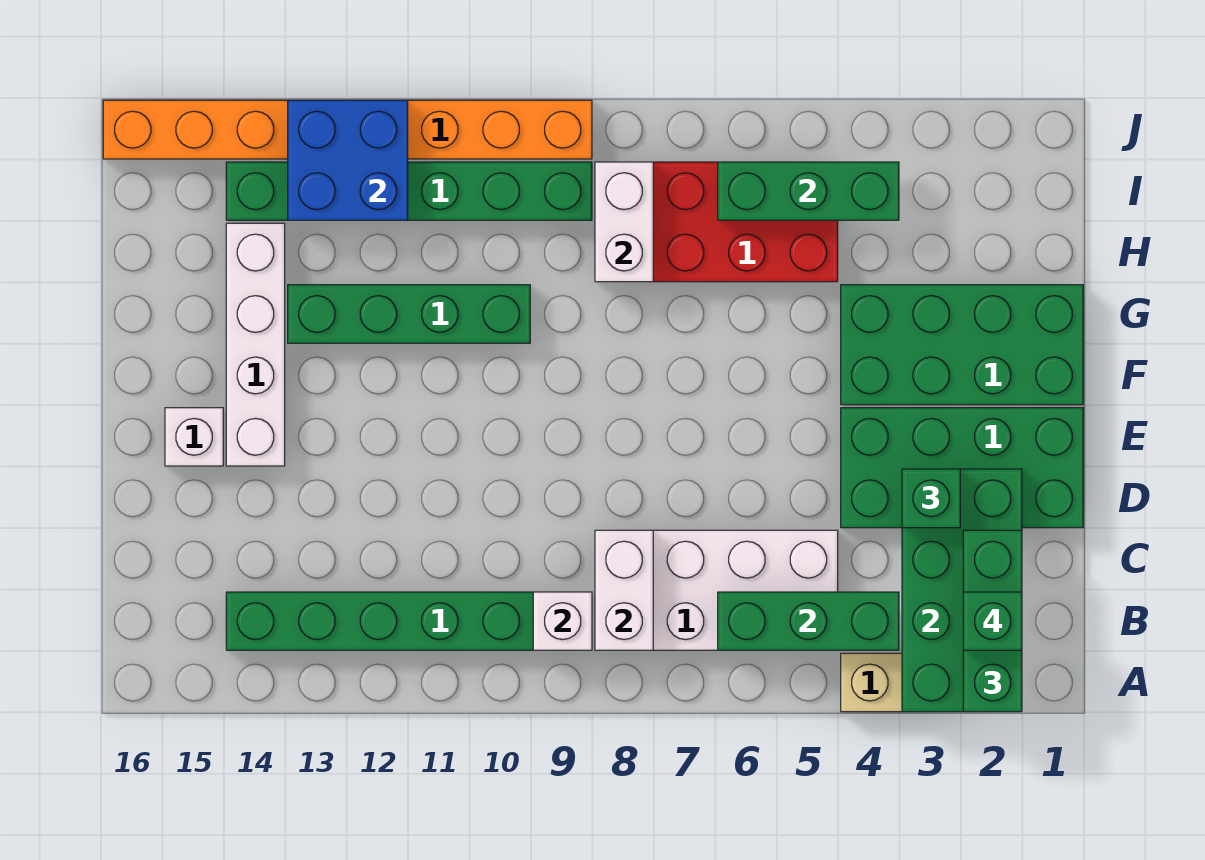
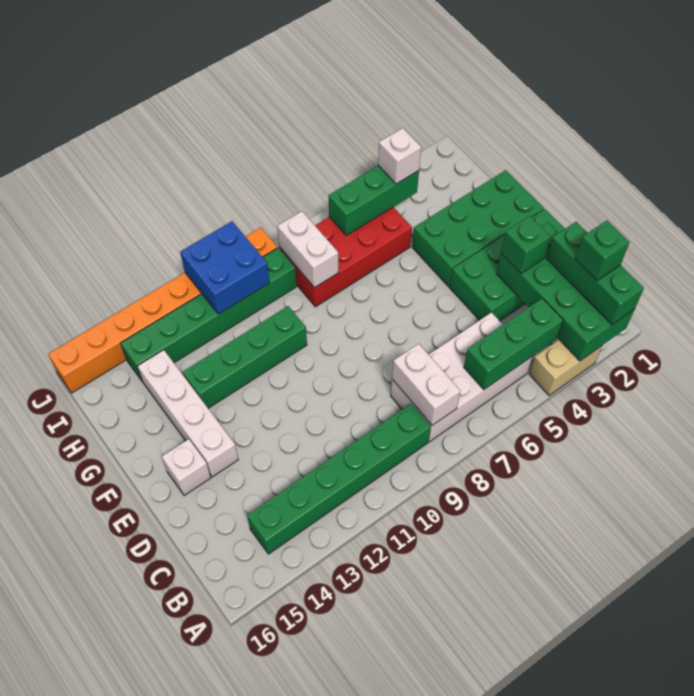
white brick B9 level 2 -> white brick I4 level 3
blue brick I12:J13 level 2 -> blue brick I10:J11 level 2

